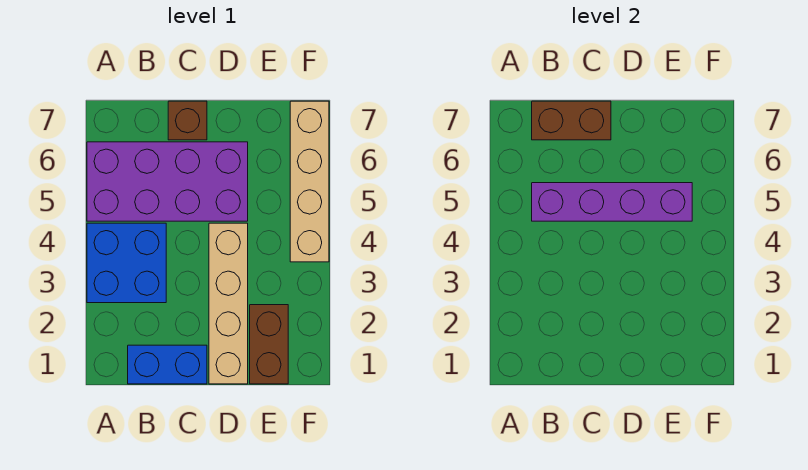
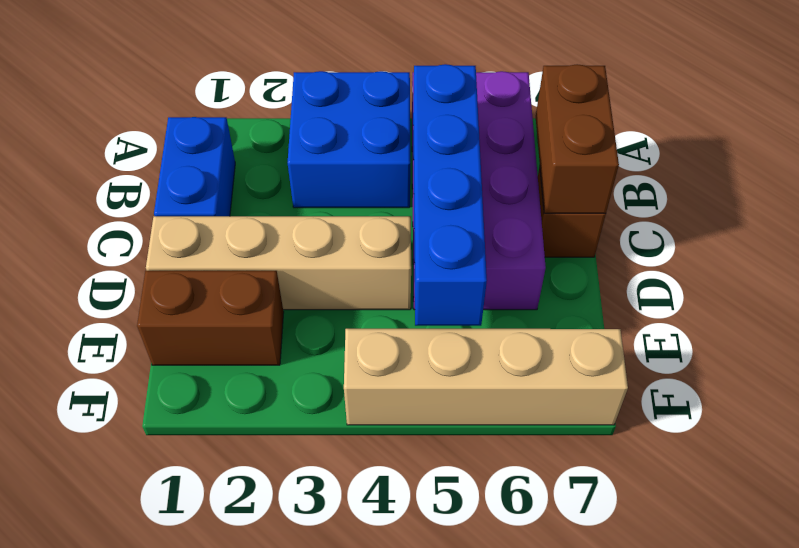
purple brick B5:E5 level 2 -> blue brick B5:E5 level 2

